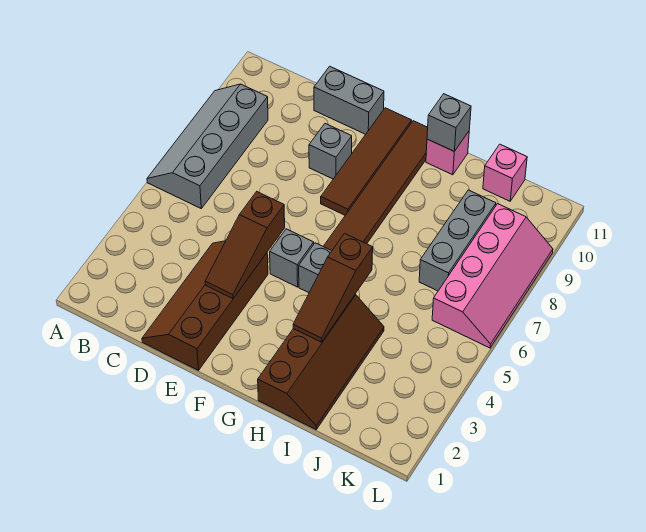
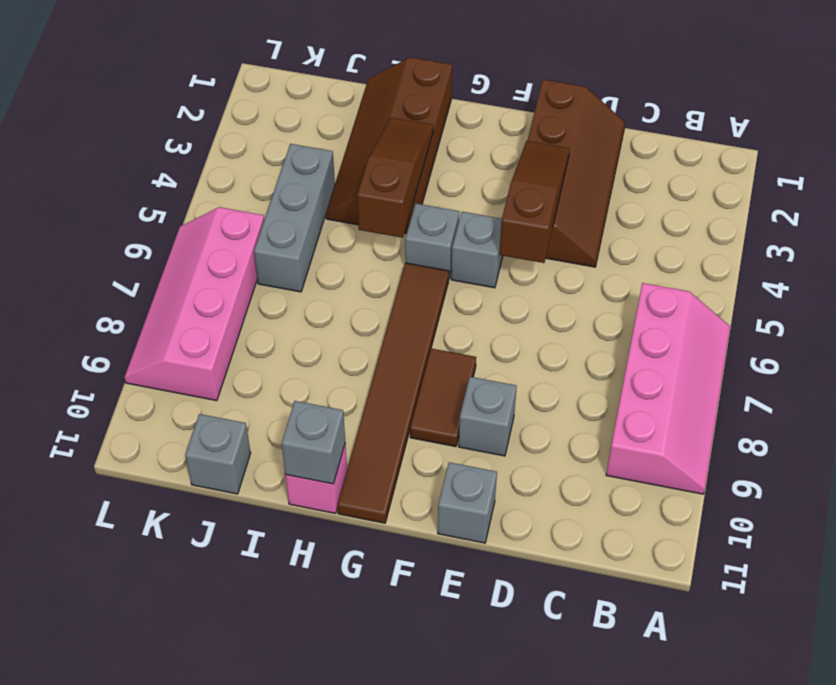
grey slope A6:B9 level 1 top B -> pink slope A6:B9 level 1 top B
grey brick D11:E11 level 1 -> grey brick E11 level 1
brown tile F8:F11 level 1 -> brown tile F8:F9 level 1
grey brick J7:J9 level 1 -> grey brick J4:J6 level 1
pink brick J11 level 1 -> grey brick J11 level 1

